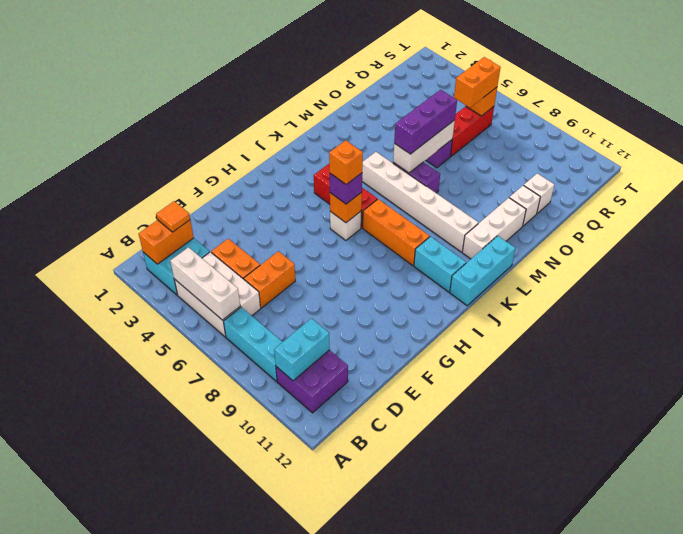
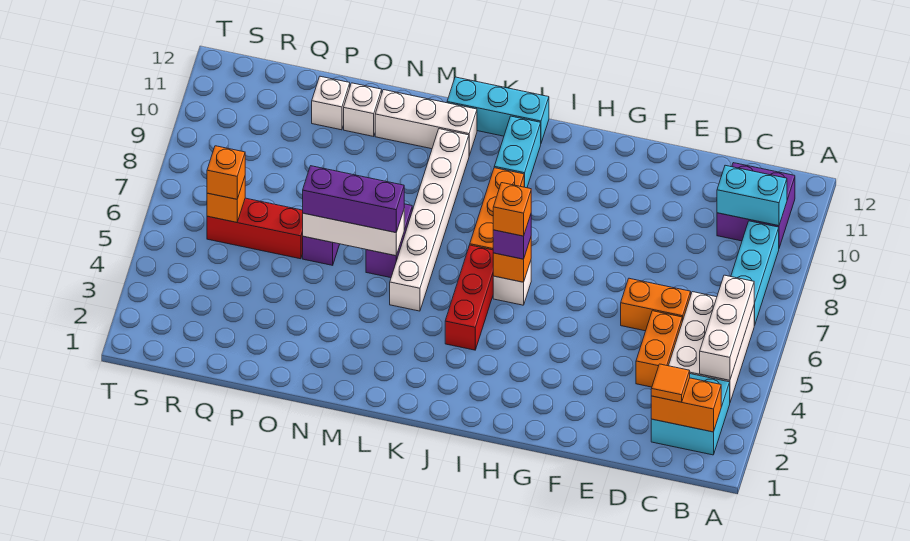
orange brick Q6:R6 level 3 -> orange brick R6 level 3

